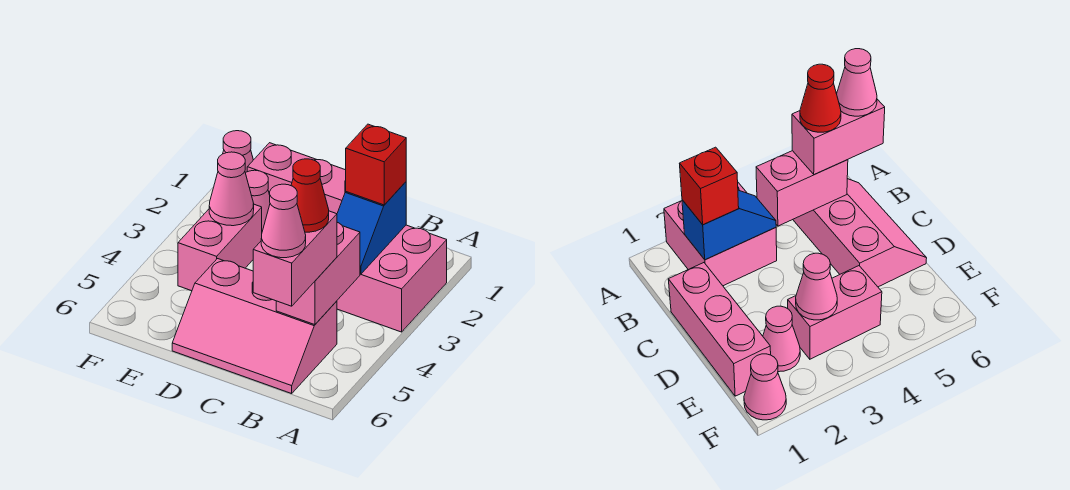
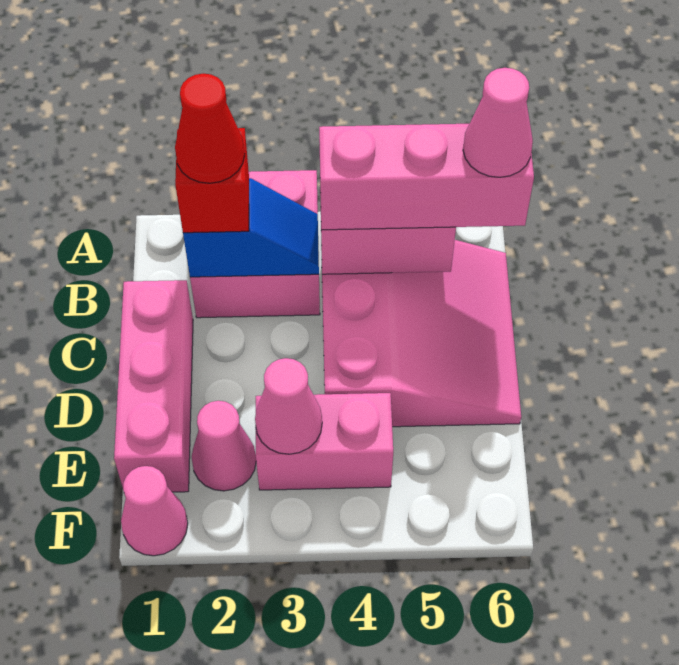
pink slope B5:D6 level 1 top 5 -> pink slope B4:D6 level 1 top 4
pink brick B5:B6 level 3 -> pink brick B4:B6 level 3
red cone B5 level 4 -> red cone B2 level 4

